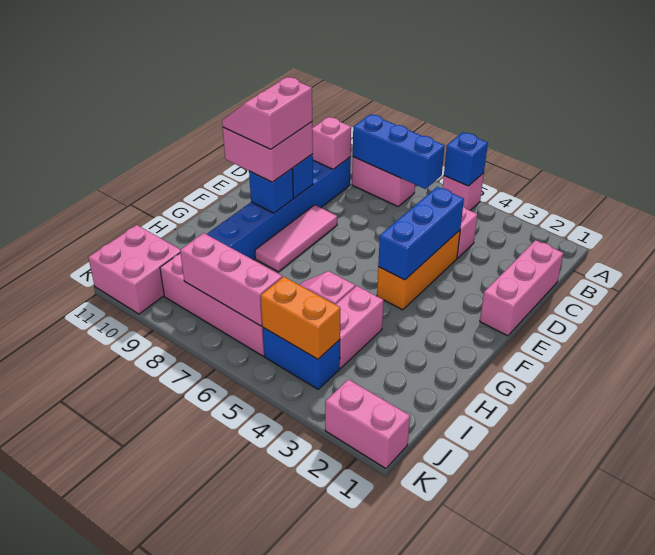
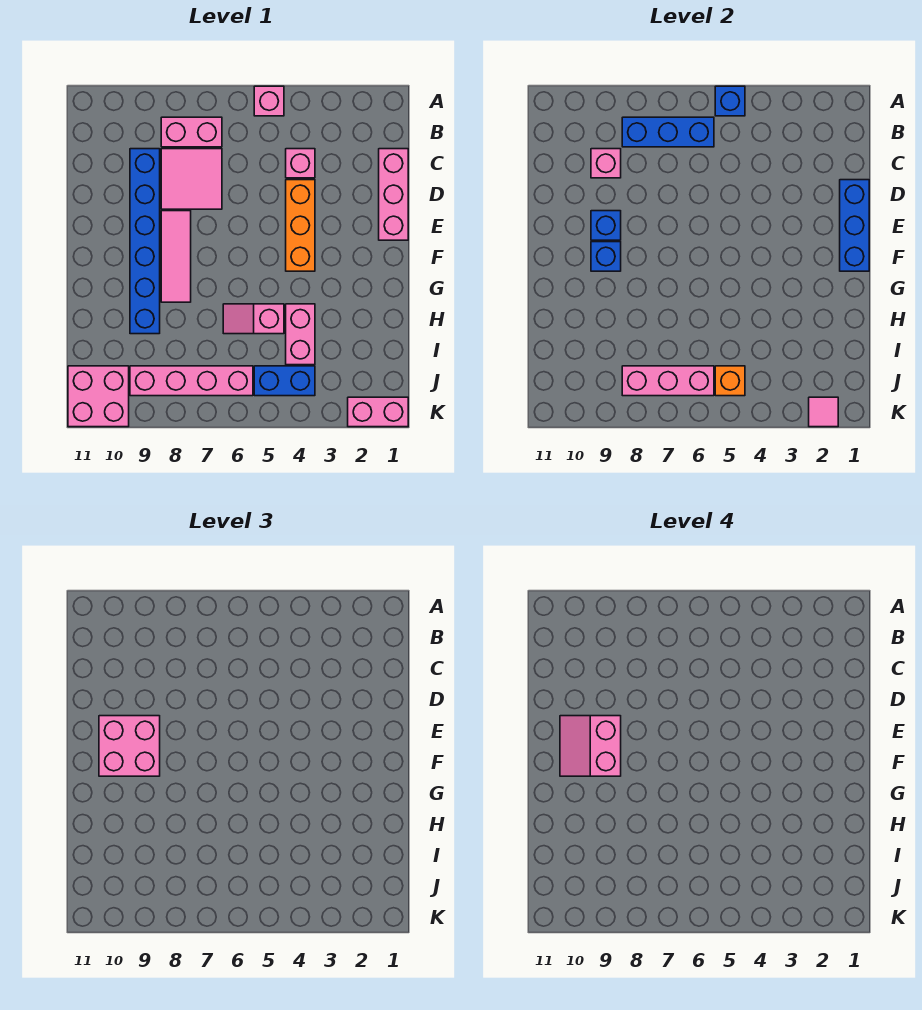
none -> pink tile C7:D8 level 1
blue brick D4:F4 level 2 -> blue brick D1:F1 level 2
orange brick J4:J5 level 2 -> orange brick J5 level 2
none -> pink tile K2 level 2

